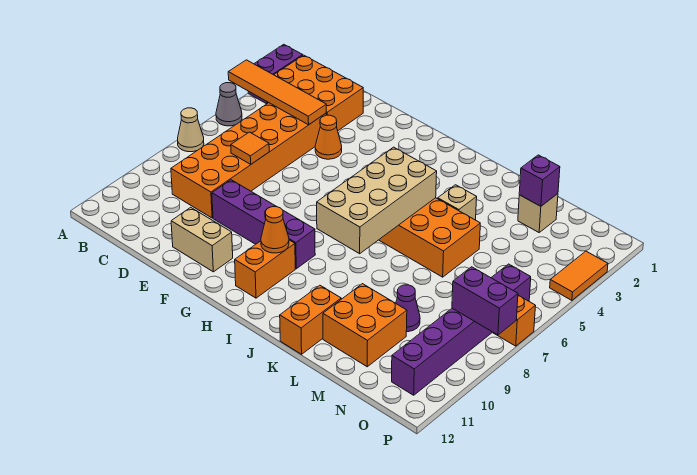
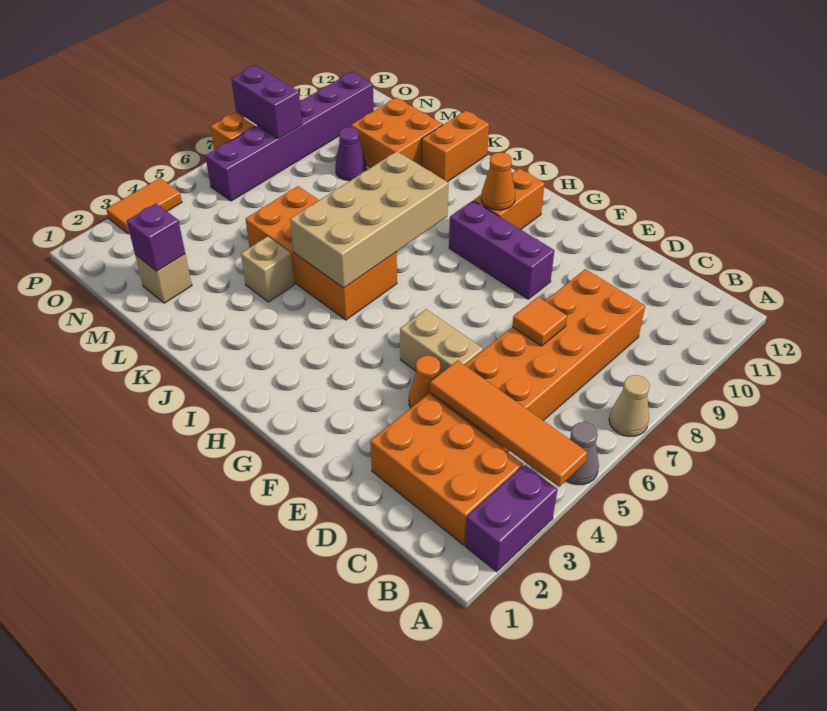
purple brick E9:H9 level 1 -> purple brick F9:H9 level 1
tan brick E11:F11 level 1 -> tan brick E5:F5 level 1

